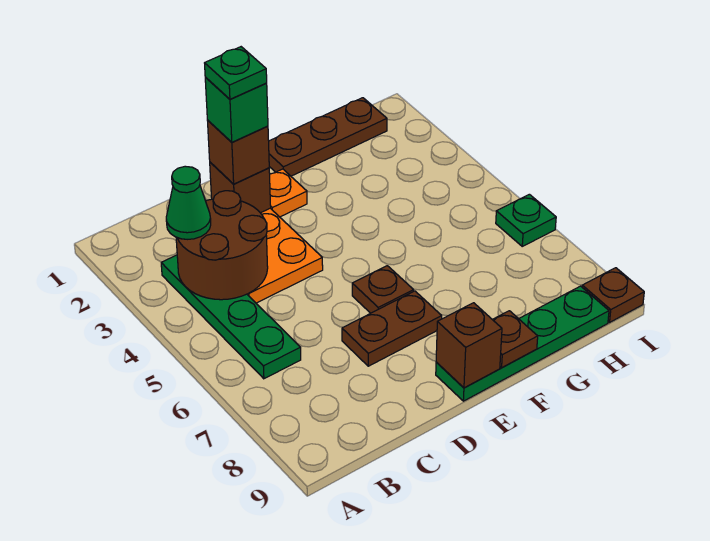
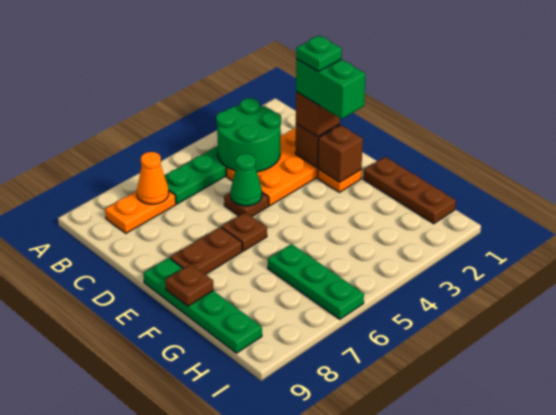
brown round brick B3:C4 level 2 -> green round brick B3:C4 level 2
green cone B3 level 3 -> green cone D5 level 2
none -> orange plate B7:B8 level 1
none -> orange cone B7 level 2
green brick D2 level 4 -> green brick D2:E2 level 4
brown plate D7:E7 level 1 -> brown plate E7:E8 level 1
brown brick E9 level 2 -> brown brick E2 level 2
green plate I6 level 1 -> green plate G6:I6 level 1
brown plate I9 level 1 -> brown plate D5 level 1

